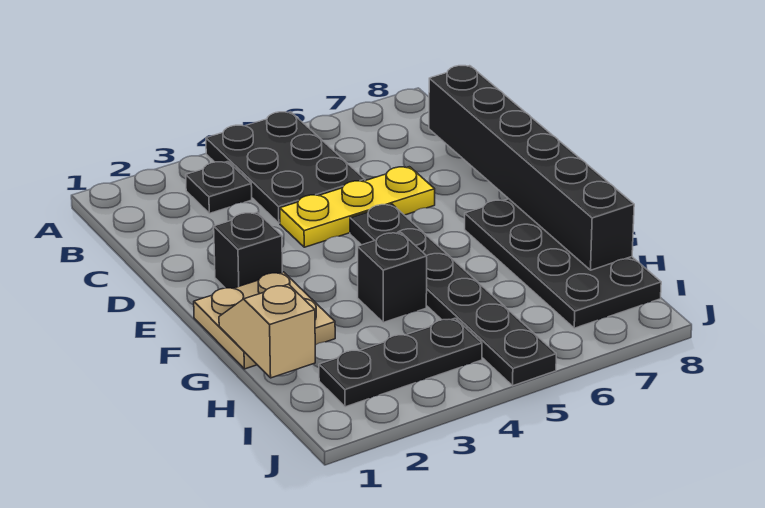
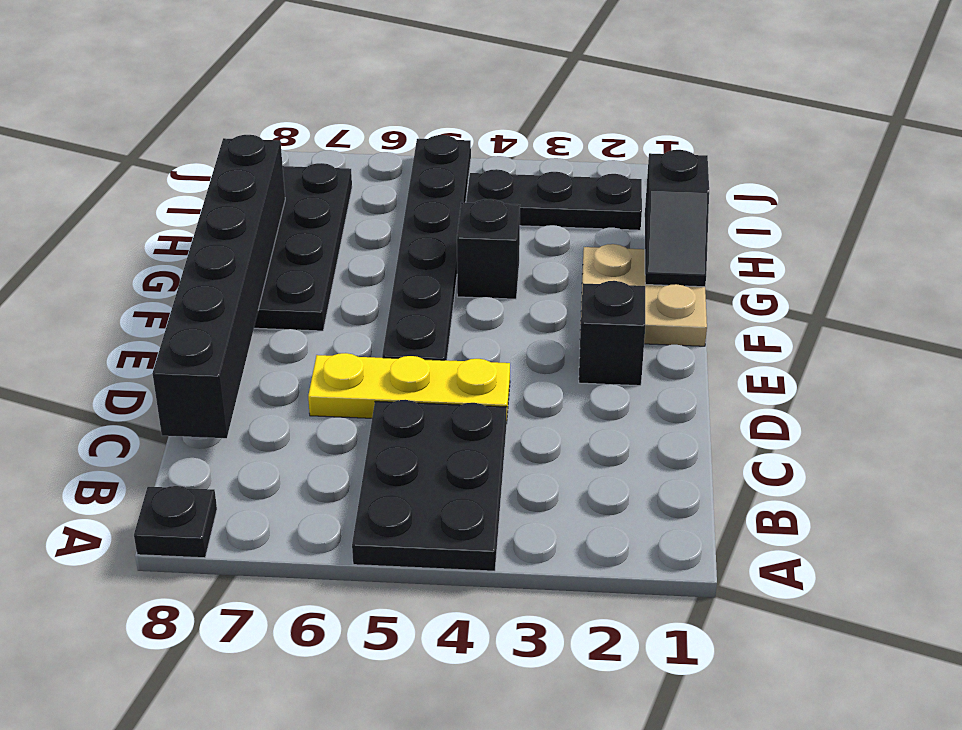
black plate B3 level 1 -> black plate A8 level 1
tan slope G1:H1 level 2 top H -> black slope G1:H1 level 2 top H

